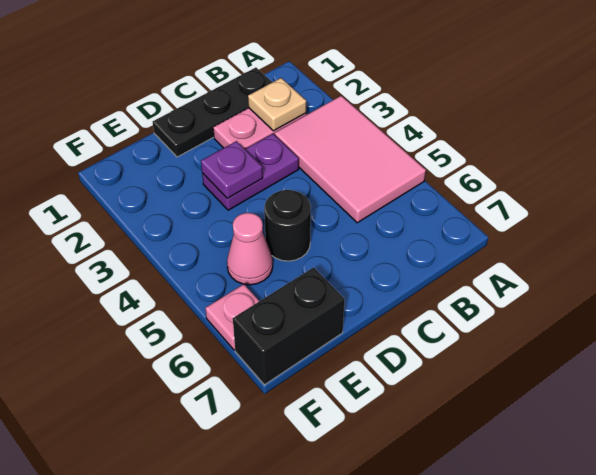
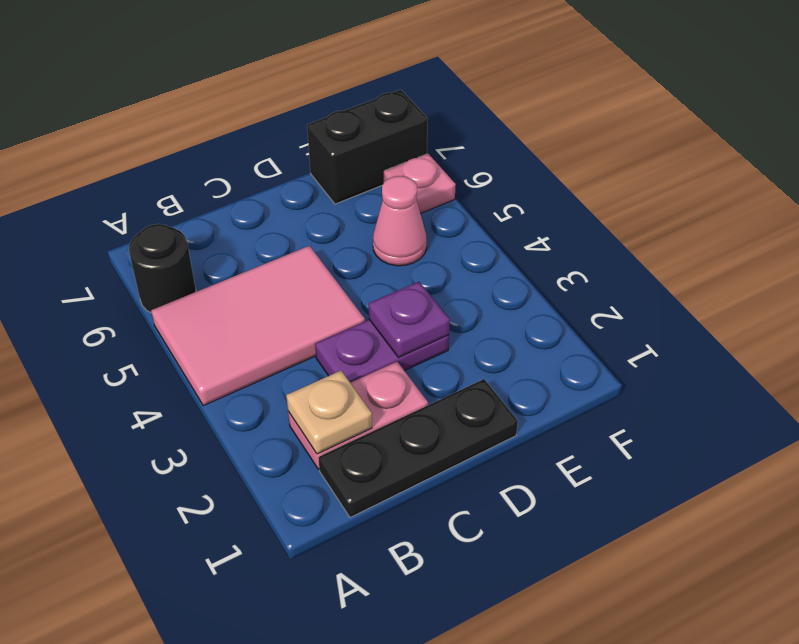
pink tile A3:B5 level 1 -> pink tile A4:C5 level 1
black round brick D5 level 1 -> black round brick A6 level 1

